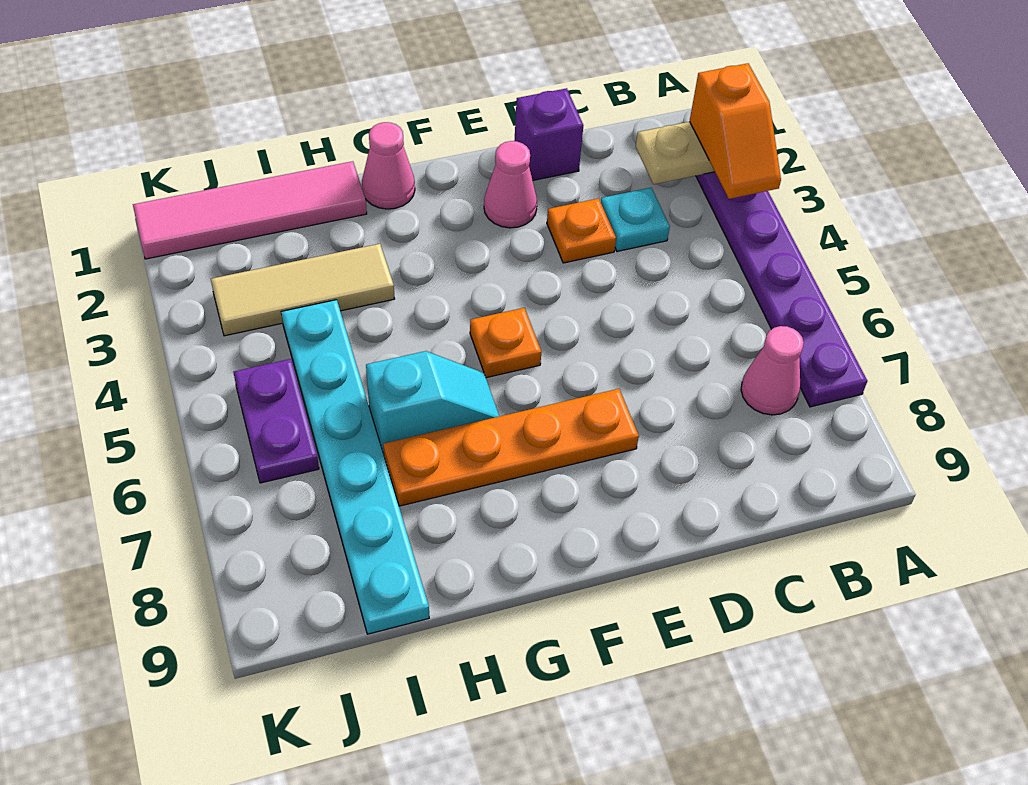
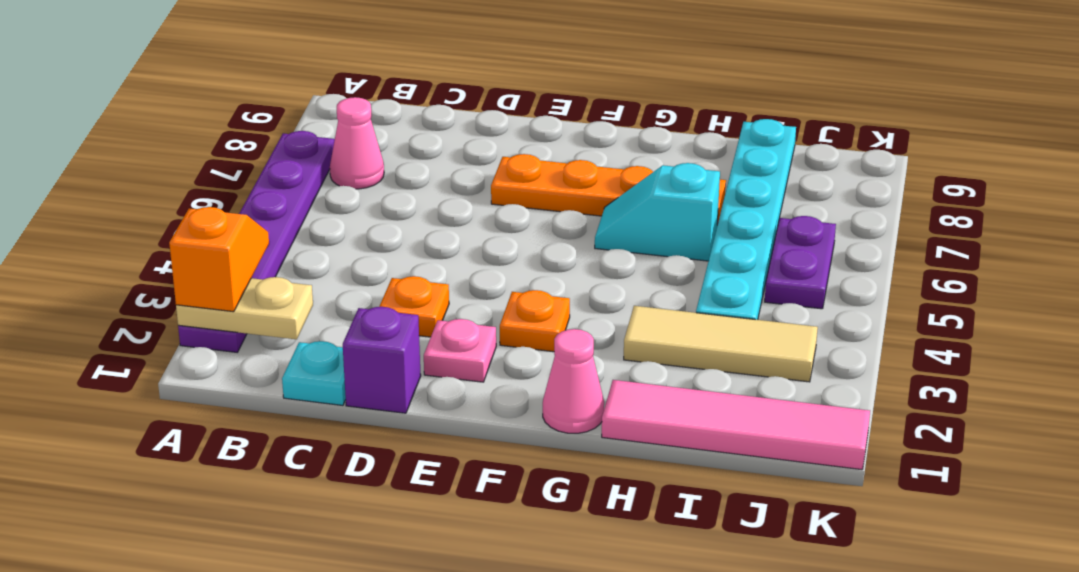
cyan plate C3 level 1 -> cyan plate C1 level 1
pink cone E2 level 1 -> pink plate E2 level 1
orange plate F5 level 1 -> orange plate F3 level 1

